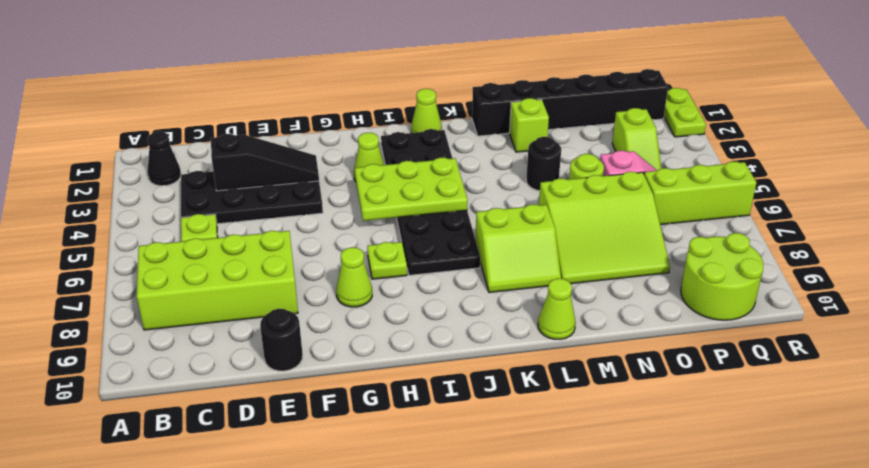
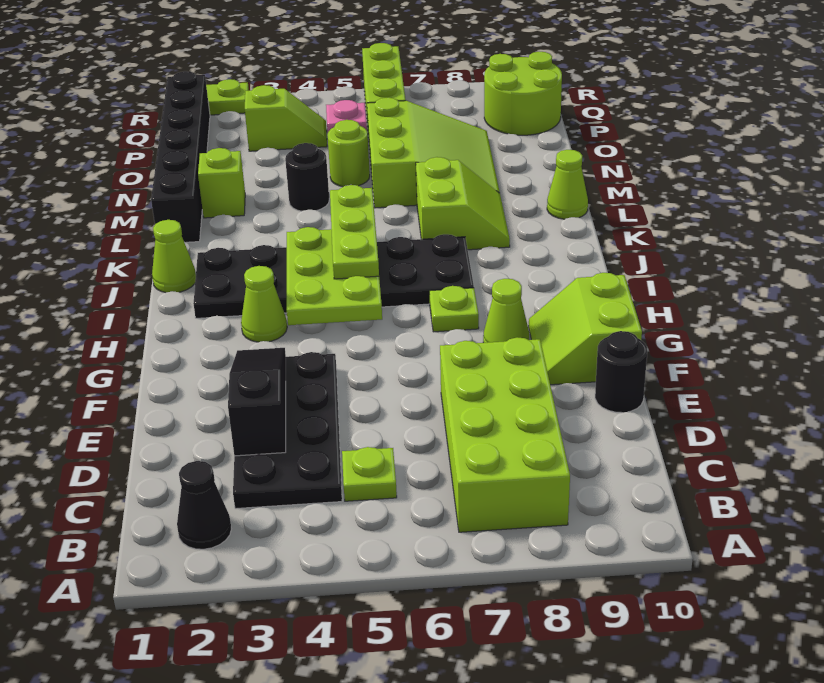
none -> lime slope F9:G10 level 1 top 10
none -> lime plate I5:K5 level 3

